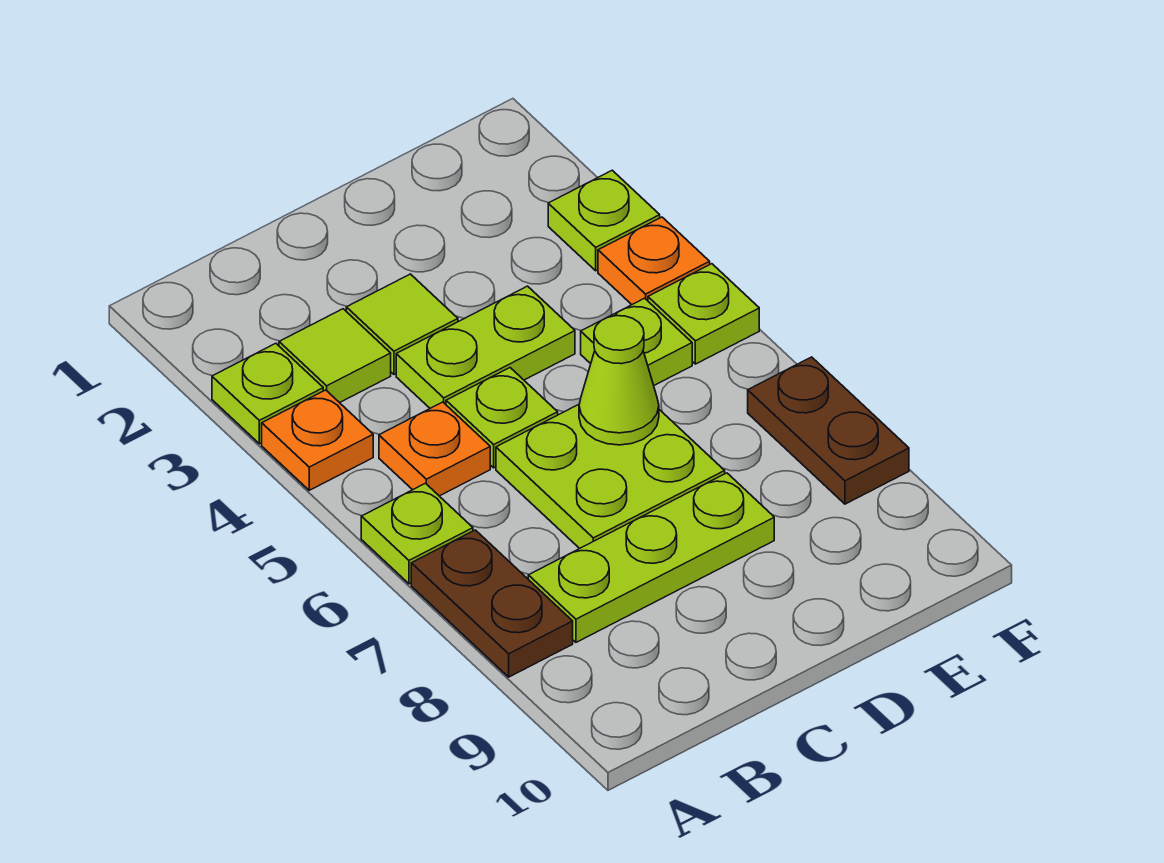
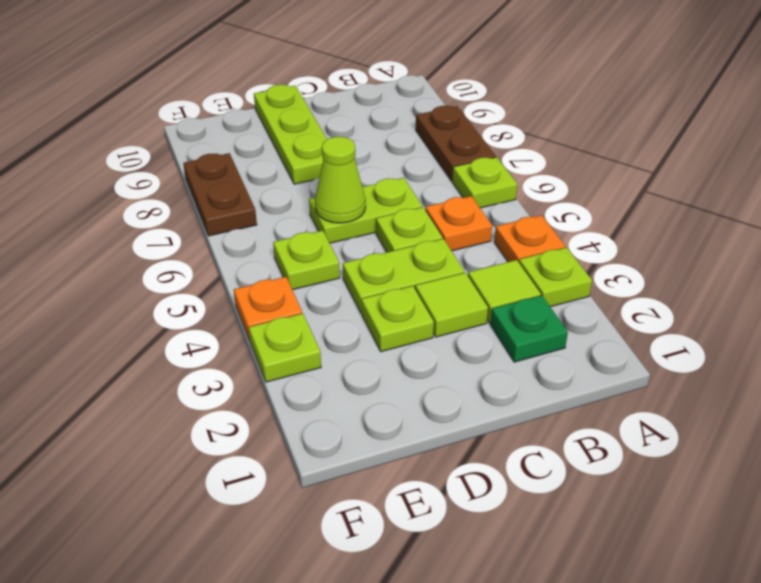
none -> green plate B2 level 1
lime plate B8:D8 level 1 -> lime plate D8:D10 level 1
lime plate C6:D7 level 1 -> lime plate C6:D6 level 1
lime plate F5 level 1 -> lime plate D3 level 1

